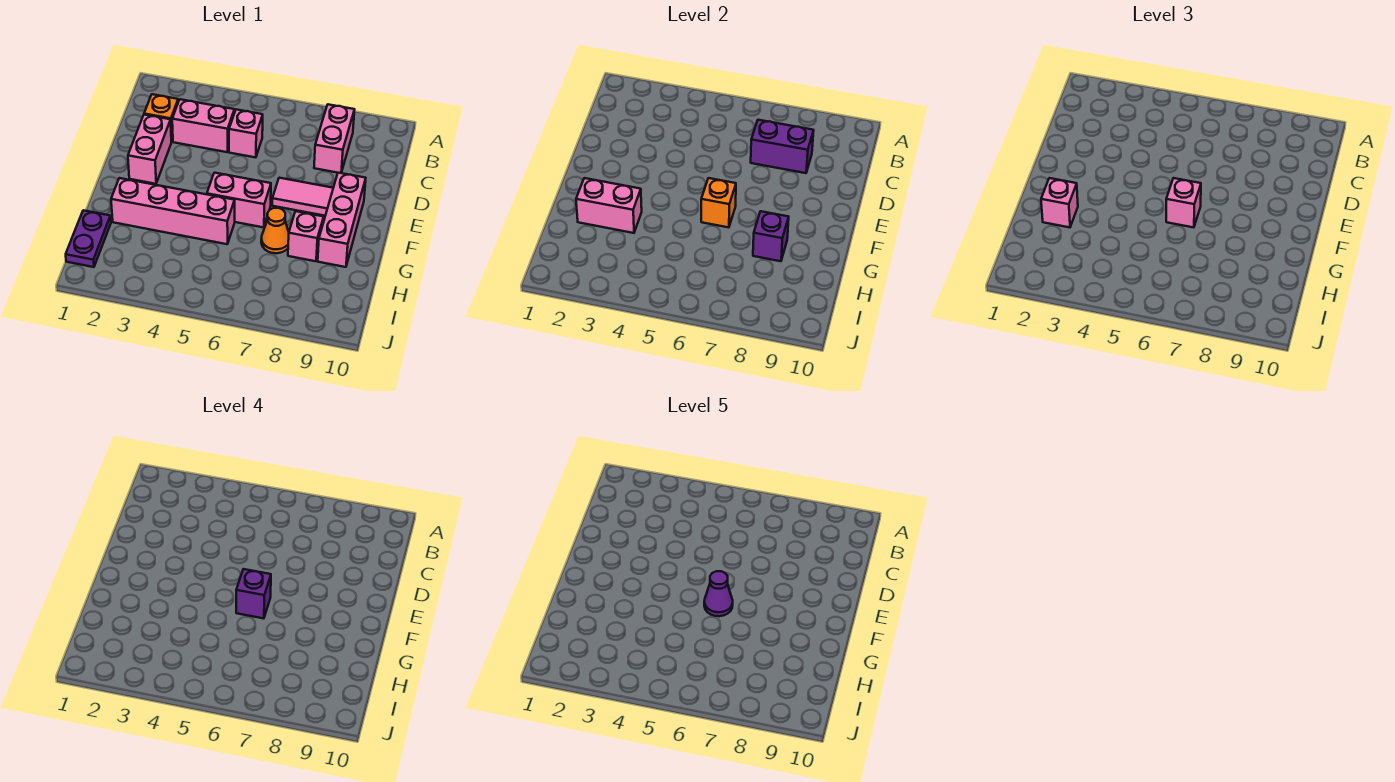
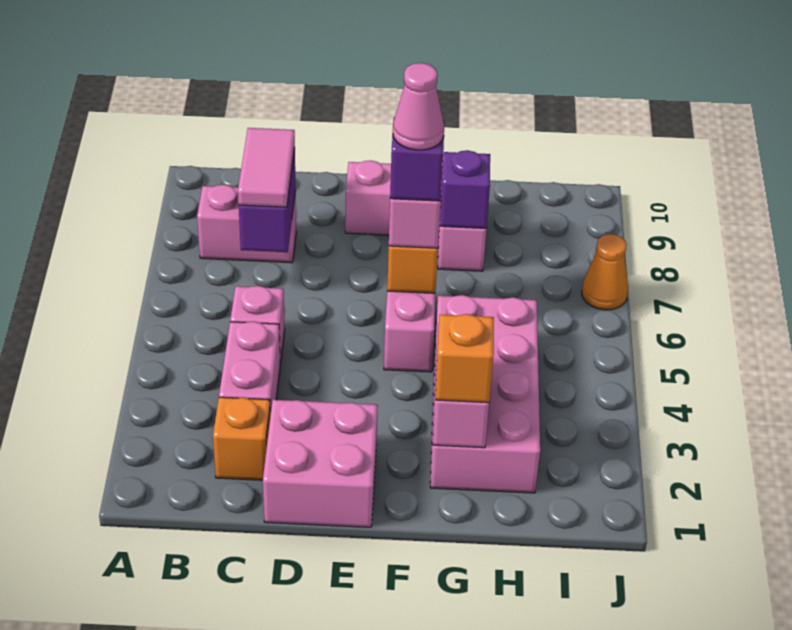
pink brick D2:E2 level 1 -> pink brick D1:E2 level 1
pink tile E7:E8 level 1 -> pink tile C7:C8 level 3
purple cone F6 level 5 -> pink cone F6 level 5
pink brick G2:G5 level 1 -> pink brick G2:H5 level 1
pink brick G2 level 3 -> orange brick G2 level 3
orange cone G7 level 1 -> orange cone J7 level 1
purple plate H1:I1 level 1 -> none

